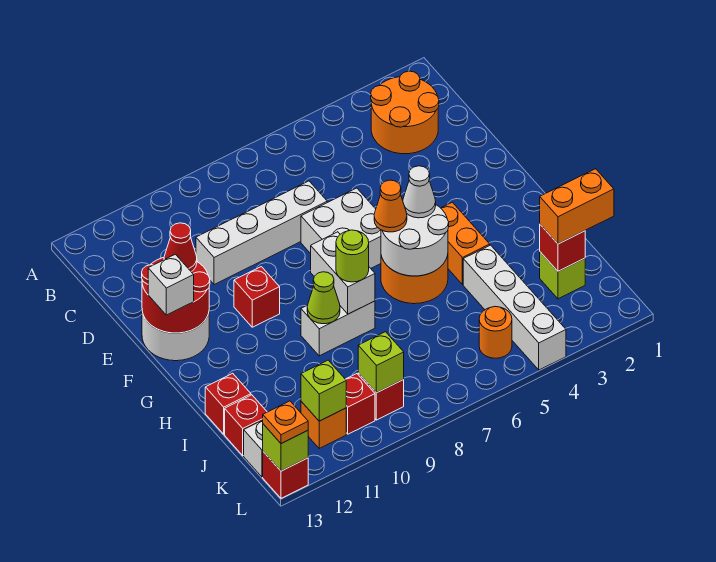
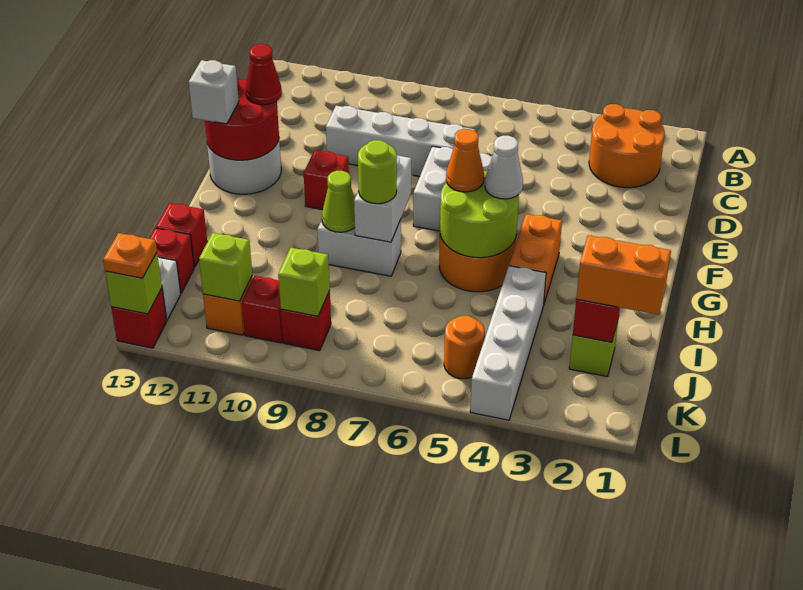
white round brick G5:H6 level 2 -> lime round brick G5:H6 level 2

